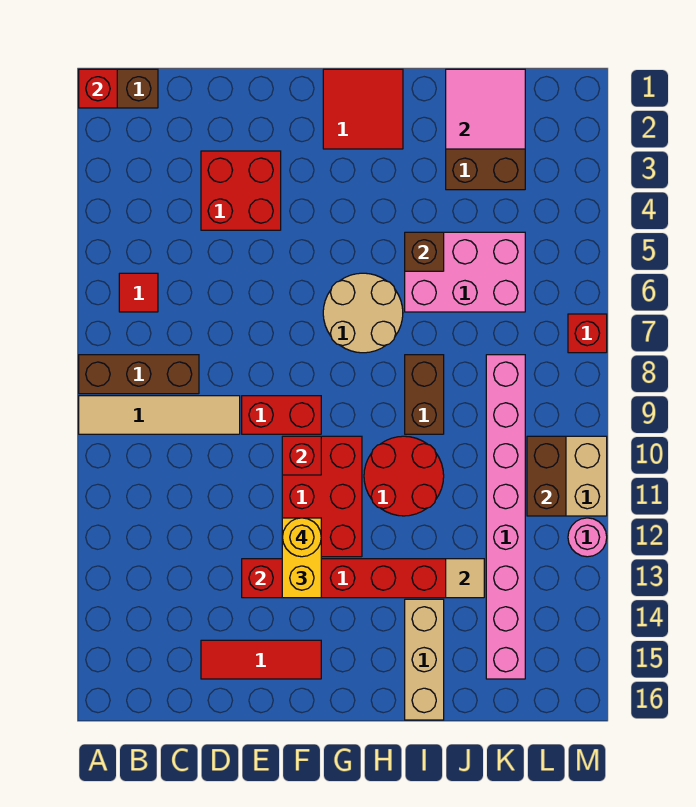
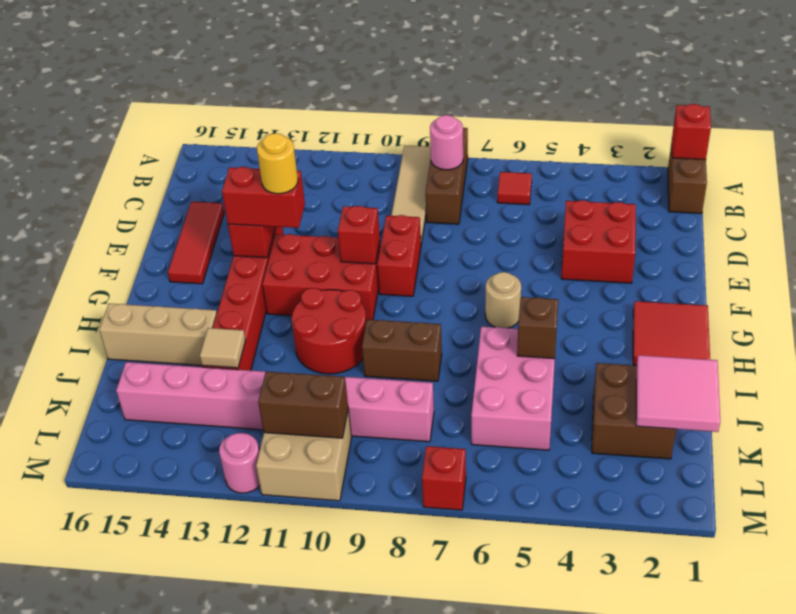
none -> pink round brick B8 level 2
yellow brick F12:F13 level 3 -> red brick F12:F13 level 3
tan round brick G6:H7 level 1 -> tan round brick G6 level 1

